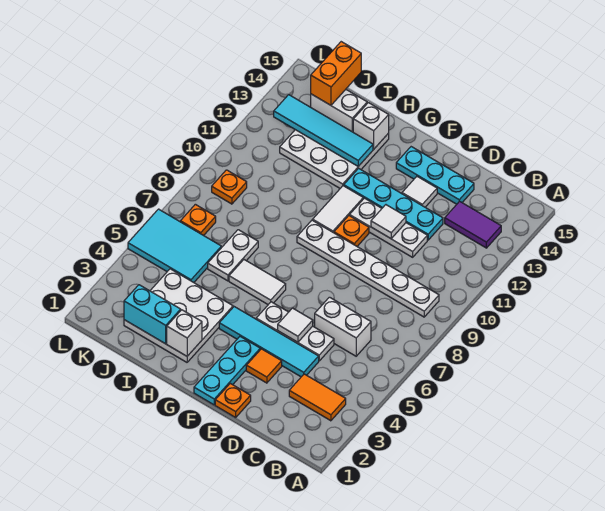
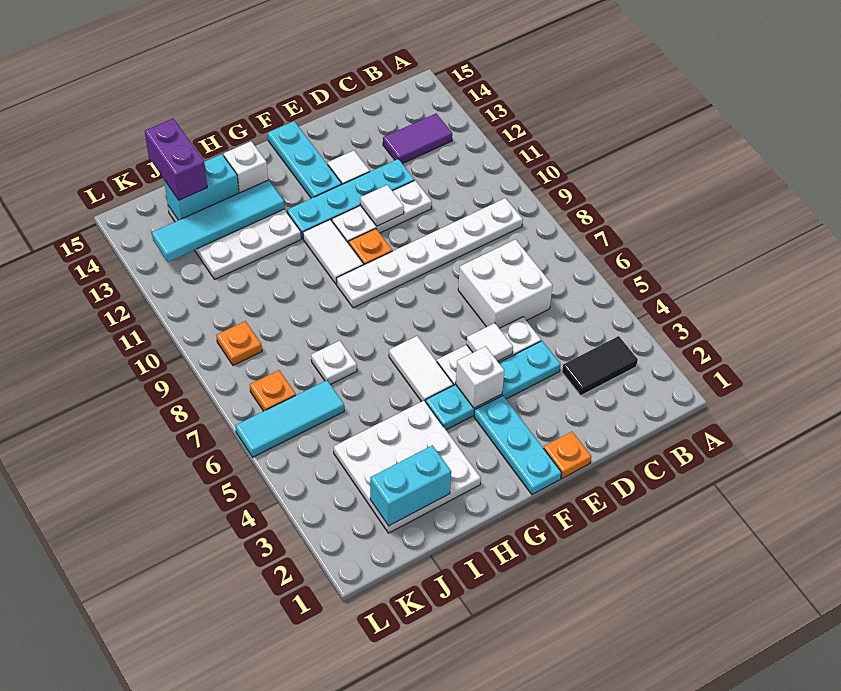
orange tile B3:C3 level 1 -> black tile B3:C3 level 1
white brick C6:D6 level 1 -> white brick C6:D7 level 1
cyan tile D4:G4 level 1 -> cyan plate D4:G4 level 1
cyan plate D14:F14 level 1 -> cyan plate F13:F15 level 1
orange tile E3 level 1 -> none
white tile G6:H6 level 1 -> white tile G5:G6 level 1
white brick H2 level 2 -> white brick F4 level 2
white plate I6:I7 level 1 -> white plate I7 level 1
white brick I14:J14 level 2 -> cyan brick I14:J14 level 2
cyan tile J5:L6 level 1 -> cyan tile J6:L6 level 1
orange brick J14:J15 level 3 -> purple brick J14:J15 level 3

